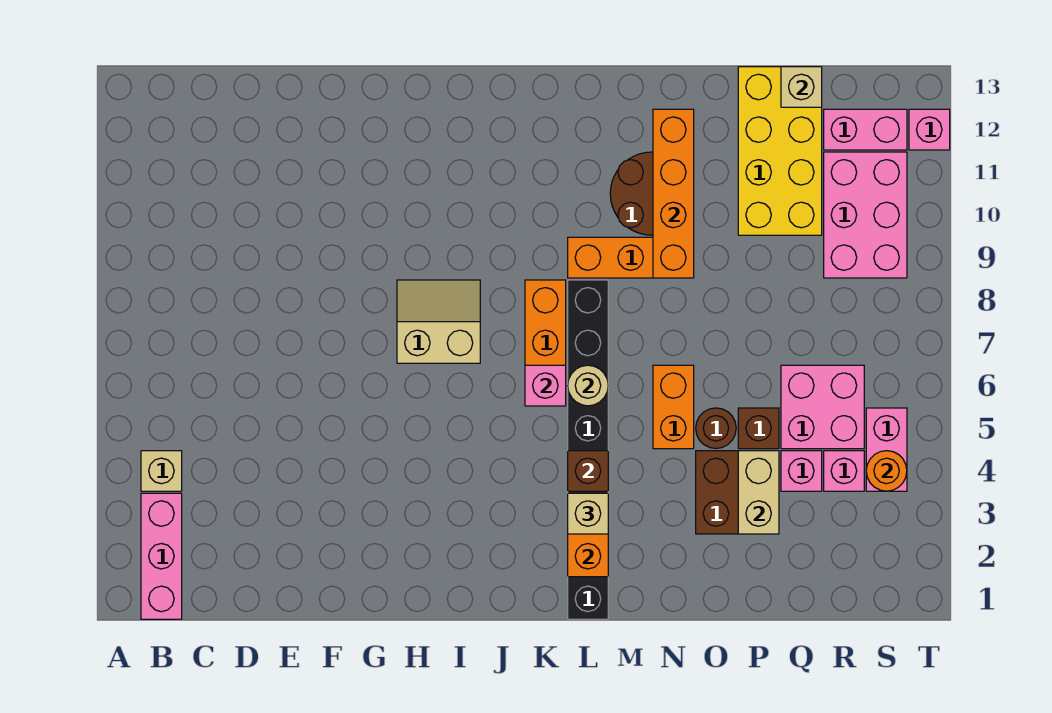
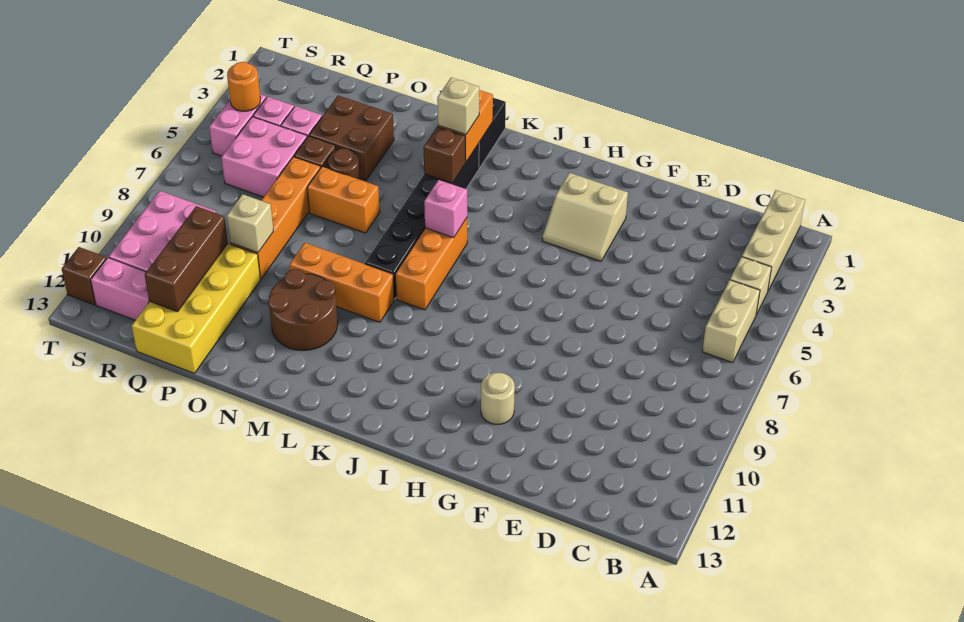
pink brick B1:B3 level 1 -> tan brick B1:B3 level 1
tan slope H7:I8 level 1 top 7 -> tan slope G3:H4 level 1 top 3
tan round brick L6 level 2 -> tan round brick G11 level 1
orange brick N5:N6 level 1 -> orange brick N6:O6 level 1
orange brick N9:N12 level 2 -> orange brick P6:P9 level 1
tan brick P3:P4 level 2 -> tan brick B5:B6 level 1
none -> brown brick Q10:Q12 level 2
tan brick Q13 level 2 -> tan brick P9 level 2
pink brick T12 level 1 -> brown brick T12 level 1

